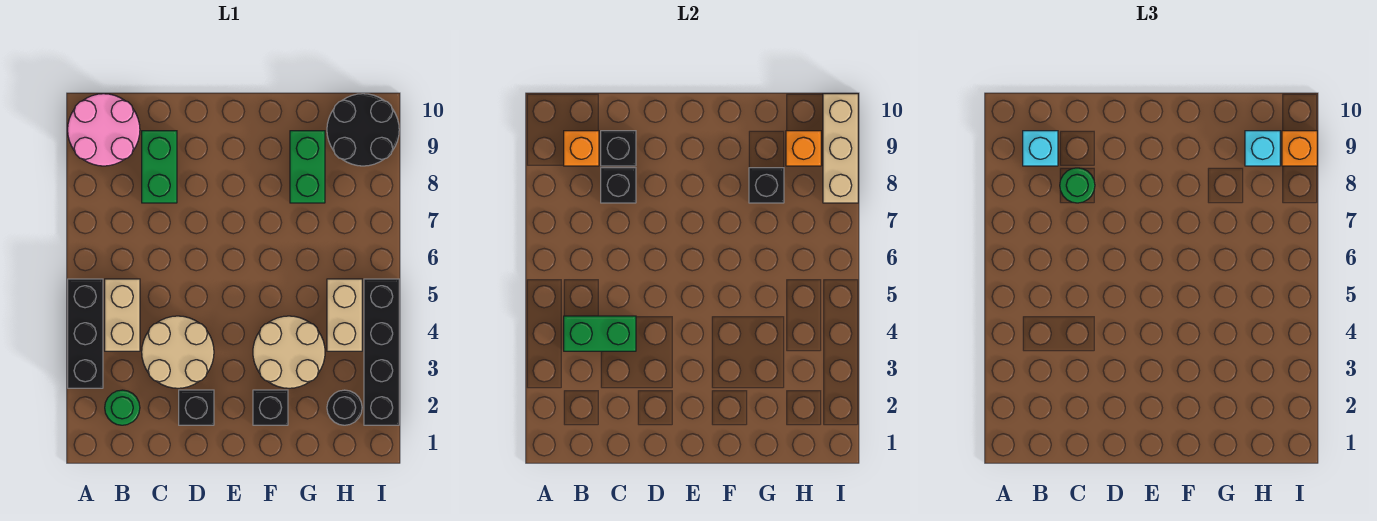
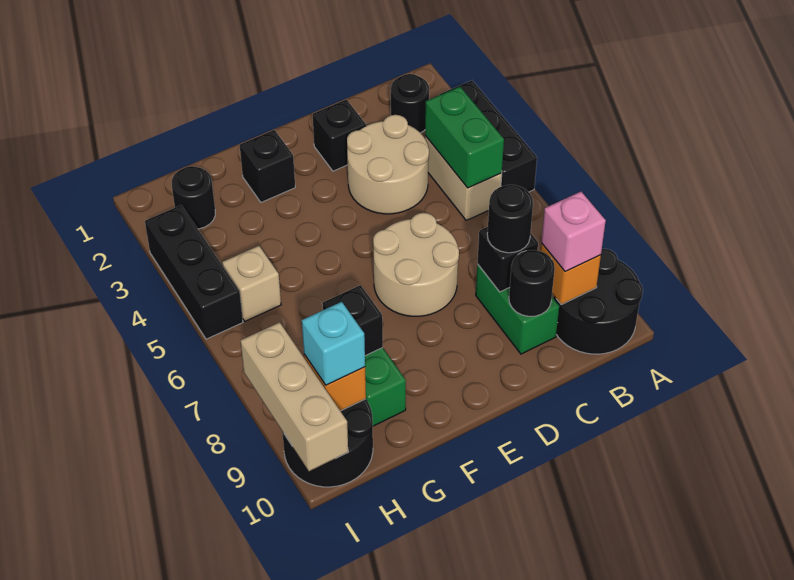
pink round brick A9:B10 level 1 -> black round brick A9:B10 level 1
green round brick B2 level 1 -> black round brick B2 level 1
green brick B4:C4 level 2 -> green brick B4:B5 level 2
cyan brick B9 level 3 -> pink brick B9 level 3
green round brick C8 level 3 -> black round brick C8 level 3
black brick C9 level 2 -> black round brick C9 level 2
tan round brick F3:G4 level 1 -> tan round brick D6:E7 level 1
tan brick H4:H5 level 1 -> tan brick H5 level 1
black brick I2:I5 level 1 -> black brick I3:I5 level 1
orange brick I9 level 3 -> none

